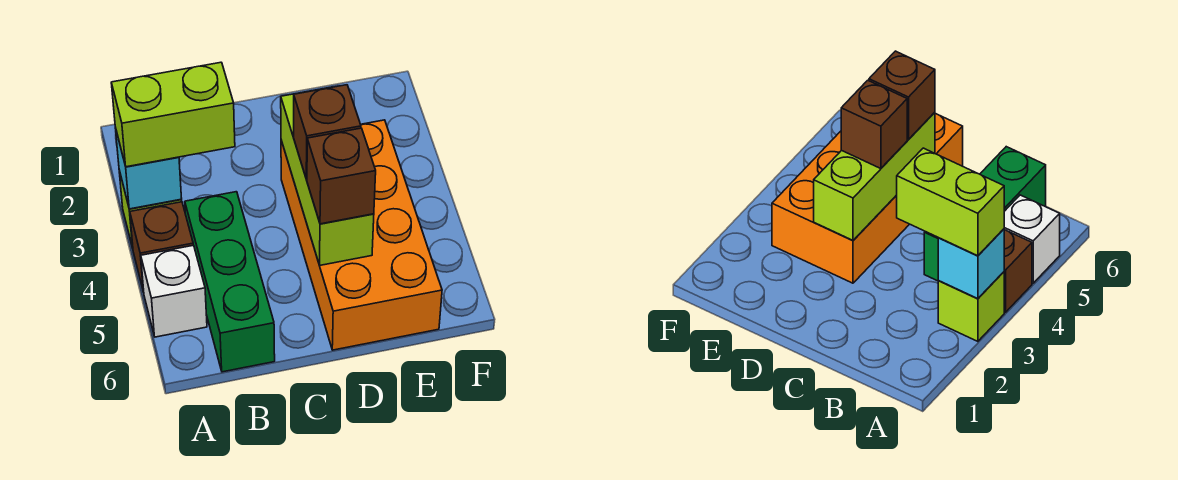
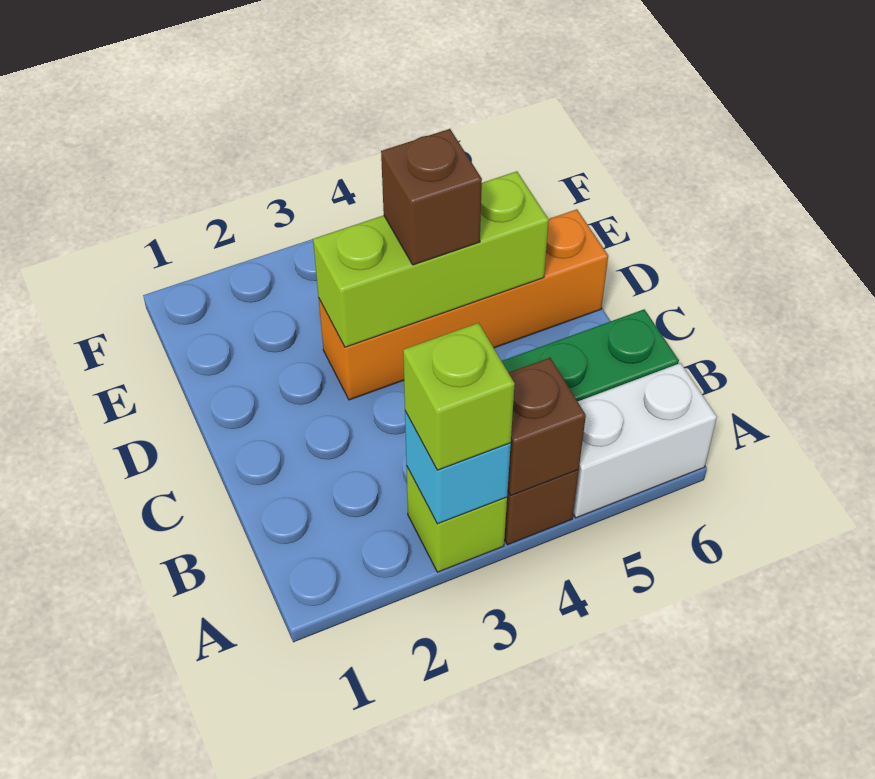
lime brick A3:B3 level 3 -> lime brick A3 level 3
white brick A5 level 1 -> white brick A5:A6 level 1
orange brick D3:E6 level 1 -> orange brick D3:D6 level 1
brown brick D5 level 3 -> brown brick A4 level 2

